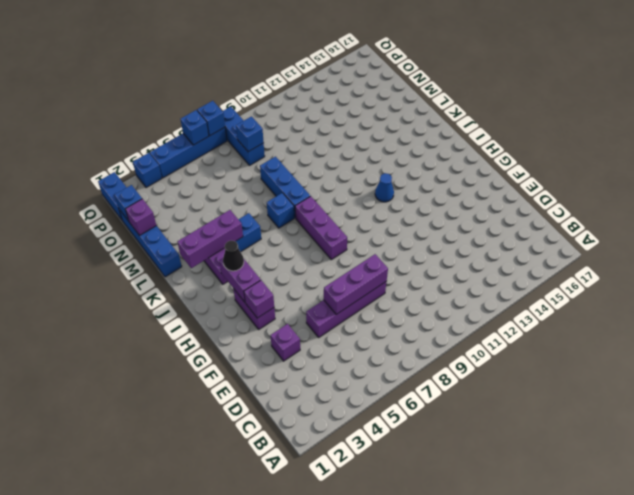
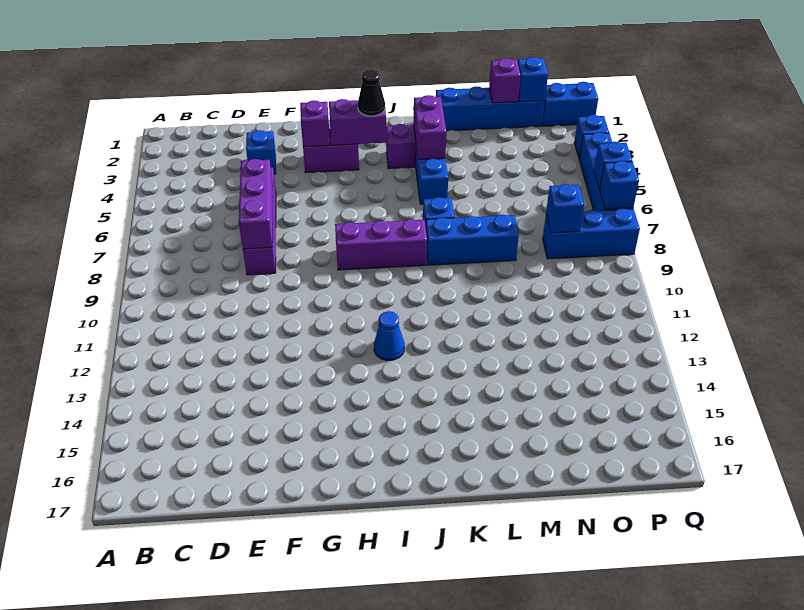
purple brick E3 level 1 -> blue brick E3 level 1
purple brick K2:K4 level 2 -> purple brick K3:K4 level 2

